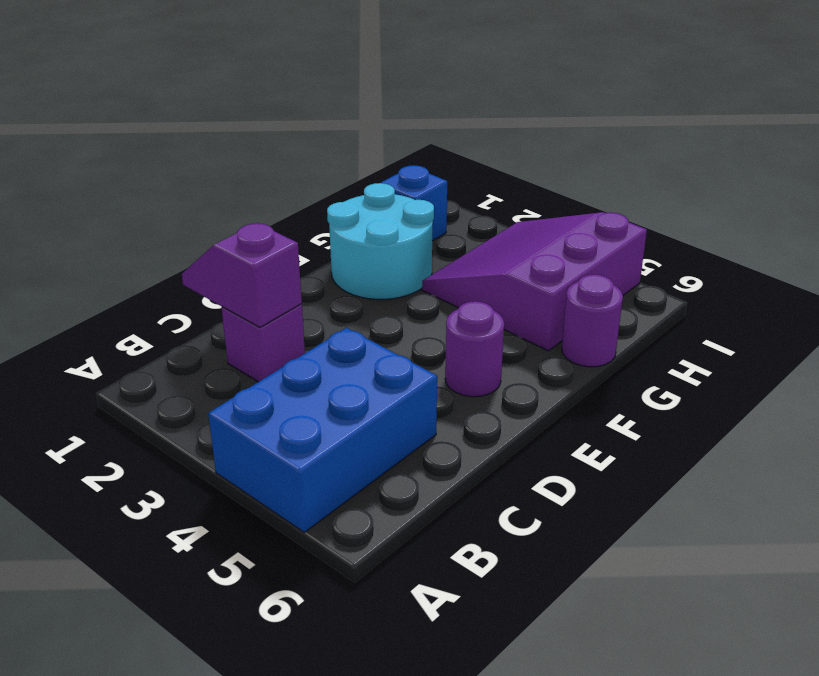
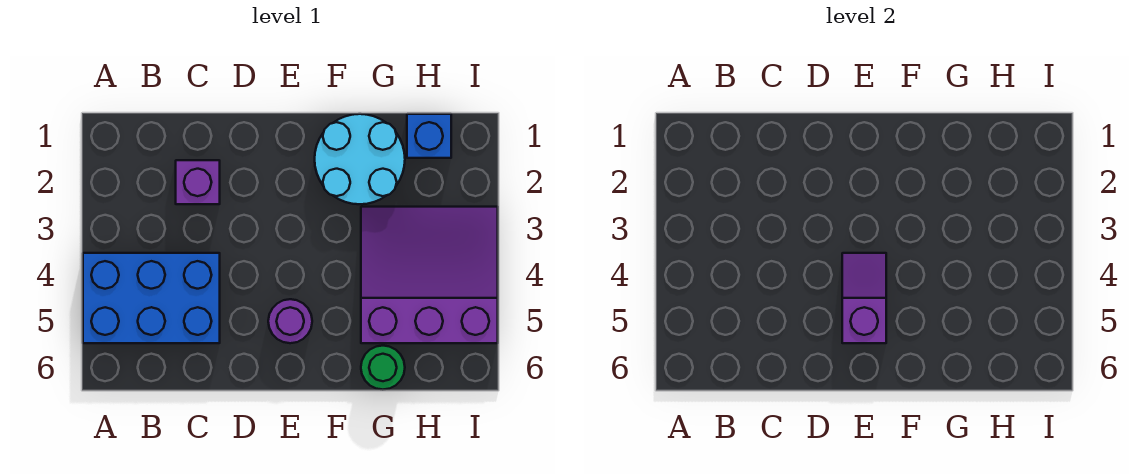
purple slope C1:C2 level 2 top 2 -> purple slope E4:E5 level 2 top 5
purple round brick G6 level 1 -> green round brick G6 level 1

